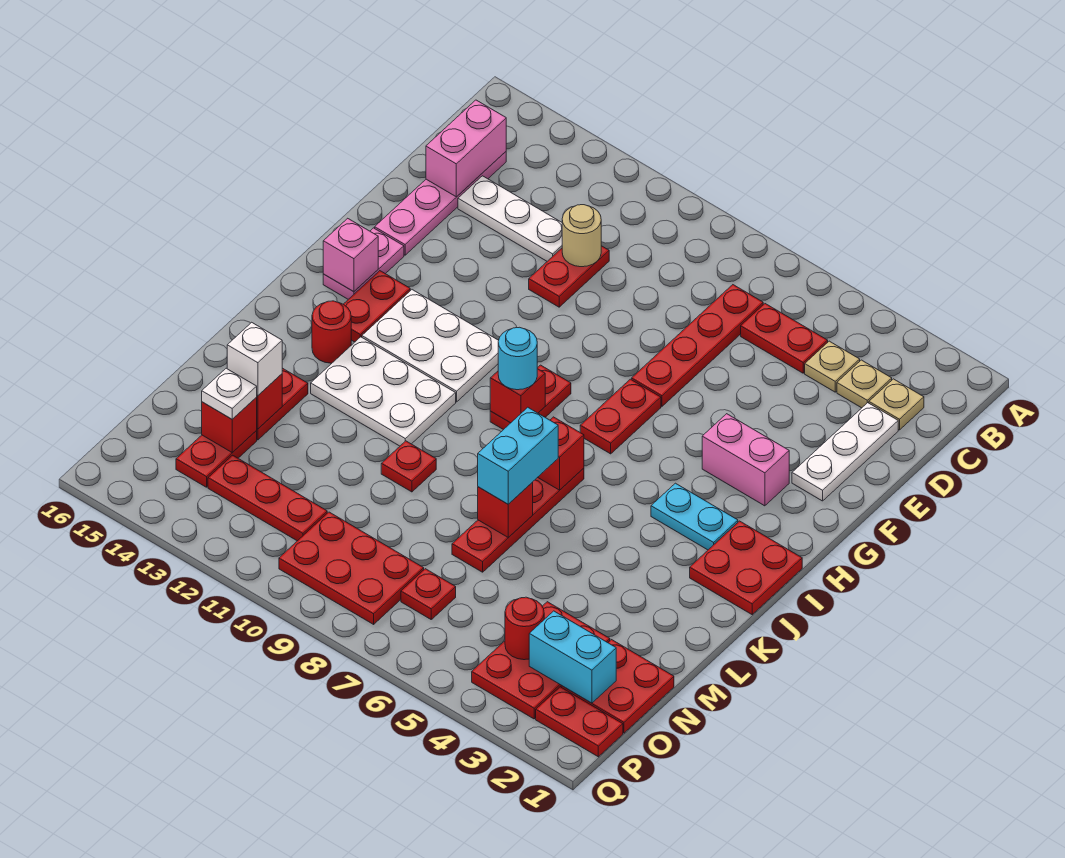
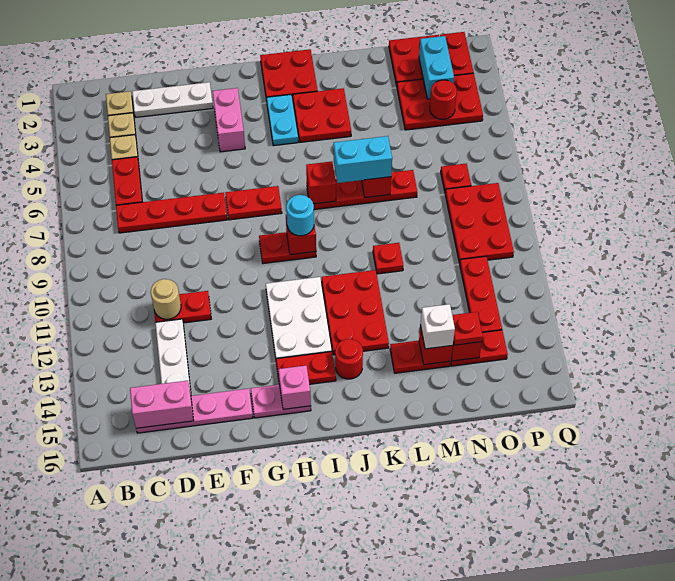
none -> red plate J3:K4 level 1
white plate J11:K13 level 1 -> red plate J11:K13 level 1
white plate N14 level 3 -> red plate N14 level 3

